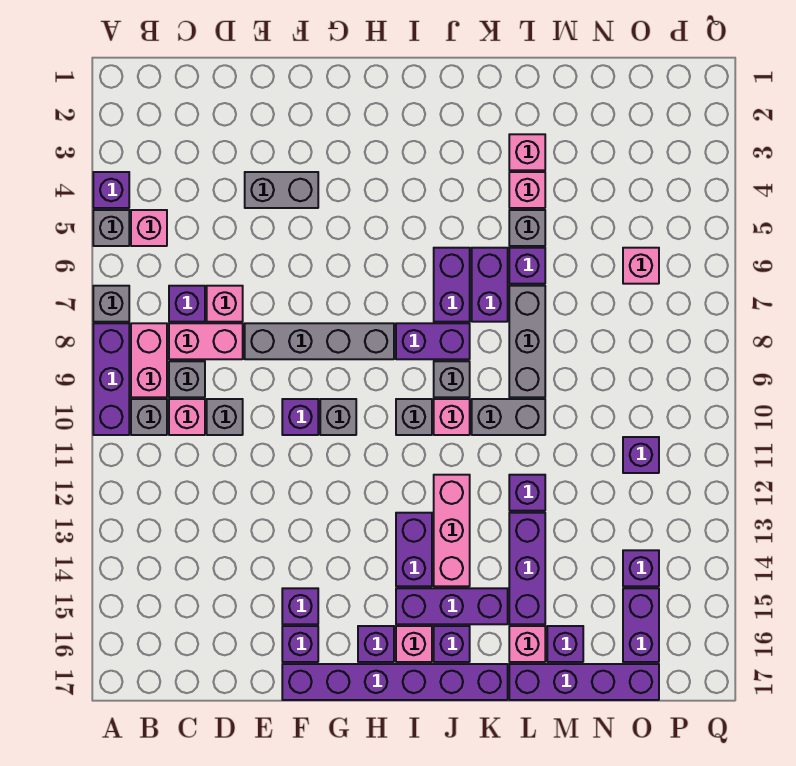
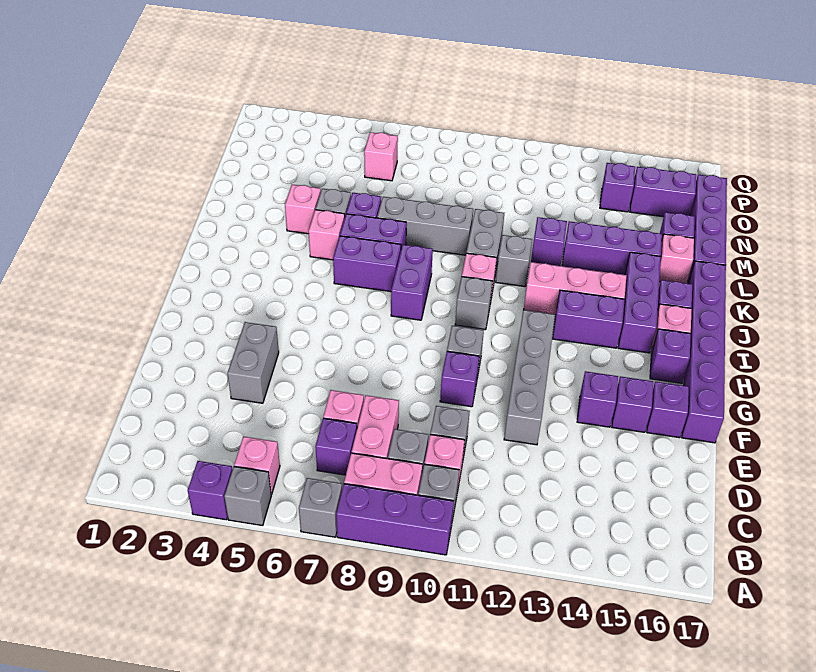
grey brick E8:H8 level 1 -> grey brick E12:H12 level 1
grey brick J9 level 1 -> grey brick K11 level 1
pink brick L3 level 1 -> pink brick K5 level 1
purple brick O11 level 1 -> purple brick F14 level 1

